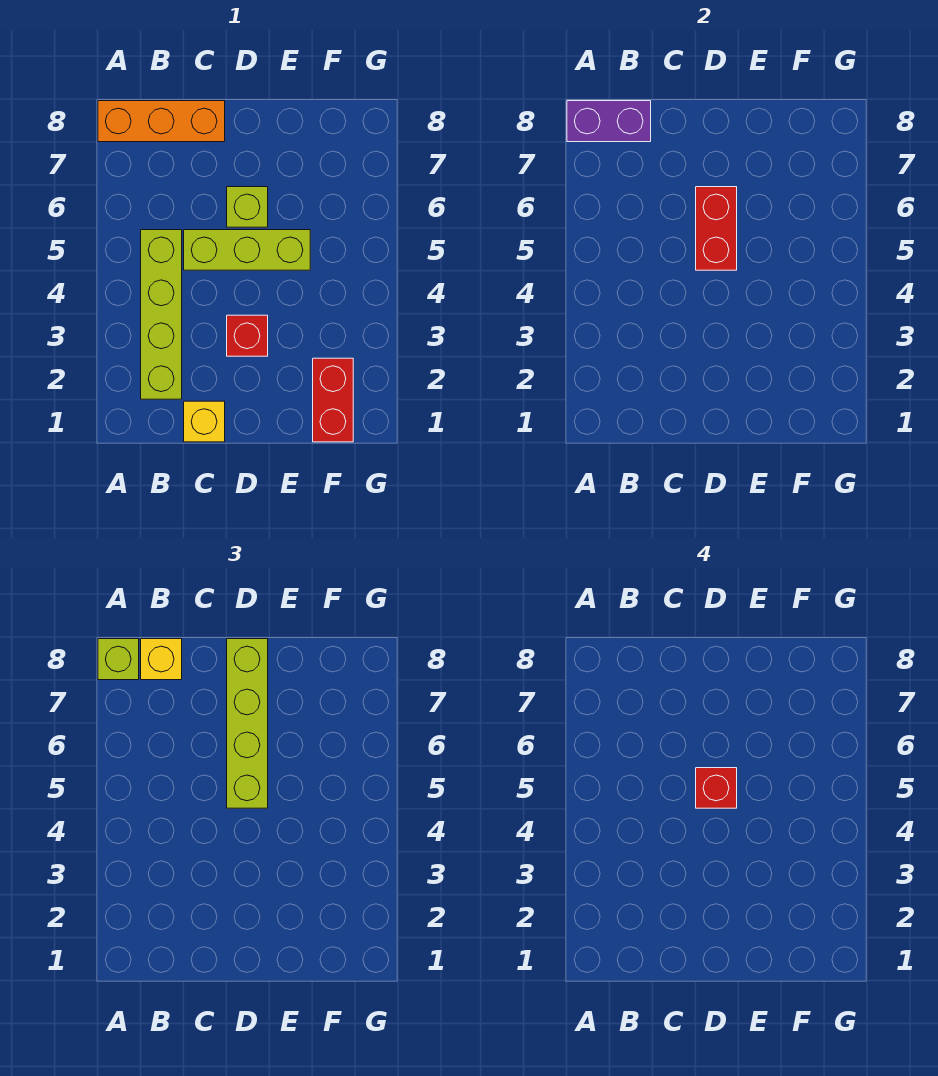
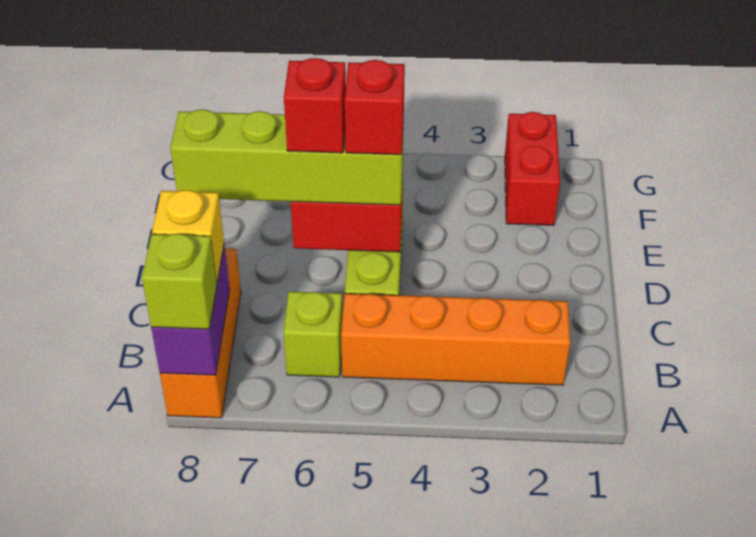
lime brick B2:B5 level 1 -> orange brick B2:B5 level 1
yellow brick C1 level 1 -> none
red brick D3 level 1 -> red brick D6 level 4
lime brick D6 level 1 -> lime brick B6 level 1
red brick F1:F2 level 1 -> red brick F2:G2 level 1

